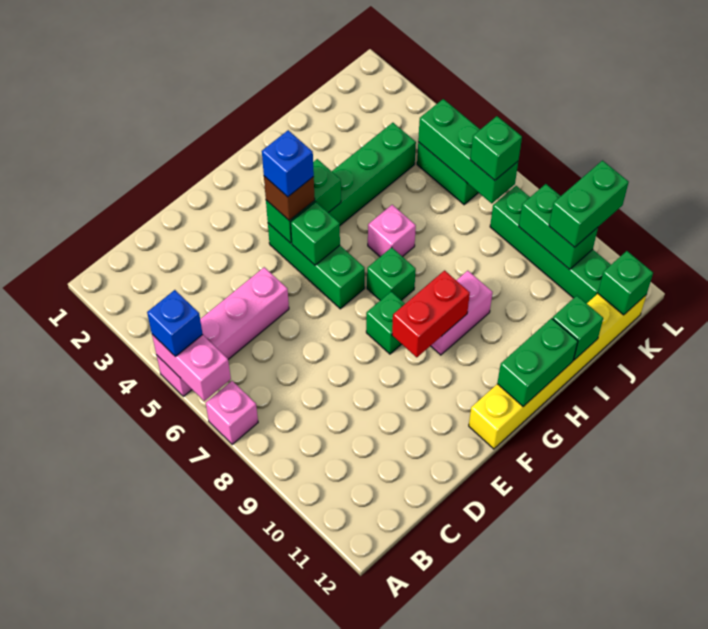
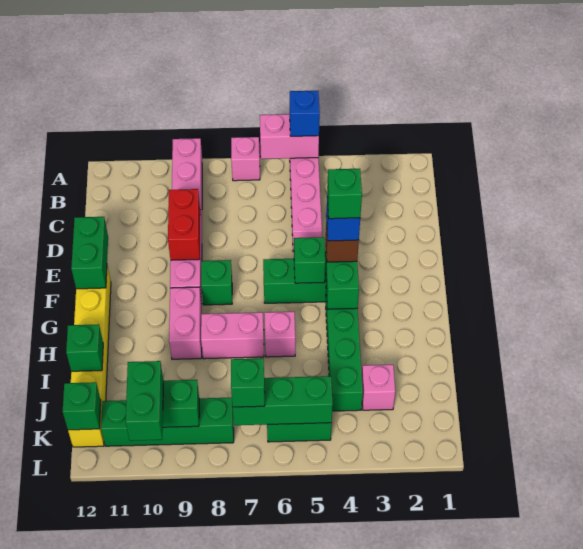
none -> pink brick A9:F9 level 1
red brick F9:G9 level 2 -> red brick D9:E9 level 2
green brick G7 level 1 -> green brick F4 level 5
green brick G12:H12 level 2 -> green brick E12:F12 level 2
none -> pink brick H7:H8 level 1
none -> pink brick J3 level 1

